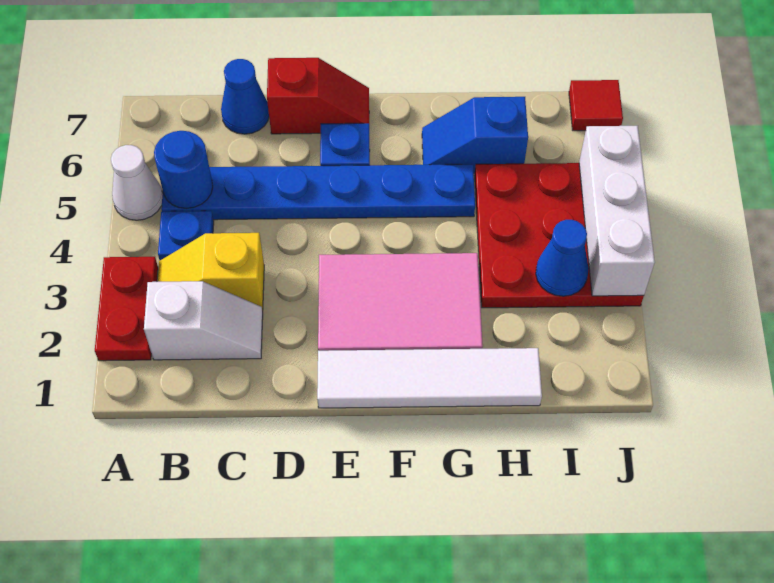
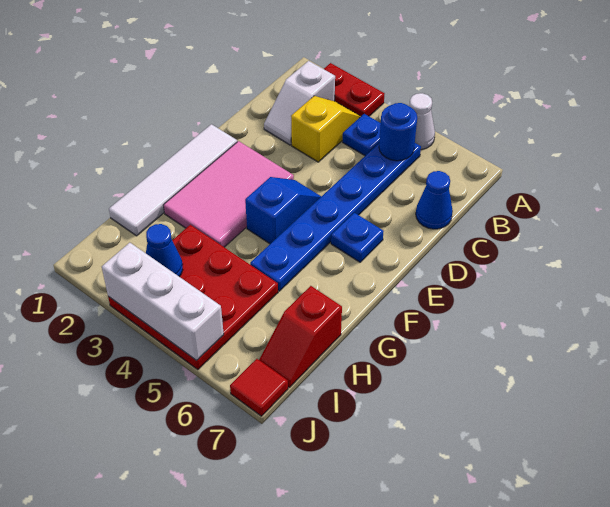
red slope D7:E7 level 1 top D -> red slope H7:I7 level 1 top H
blue slope G6:H6 level 1 top H -> blue slope E4:F4 level 1 top F

